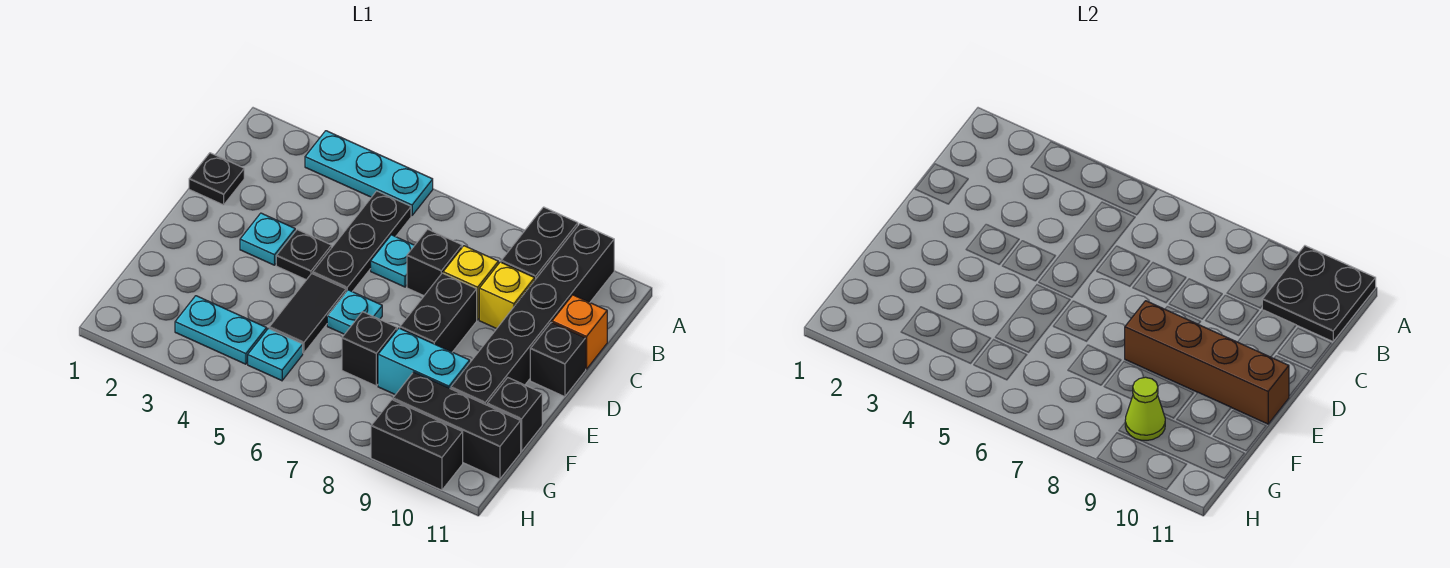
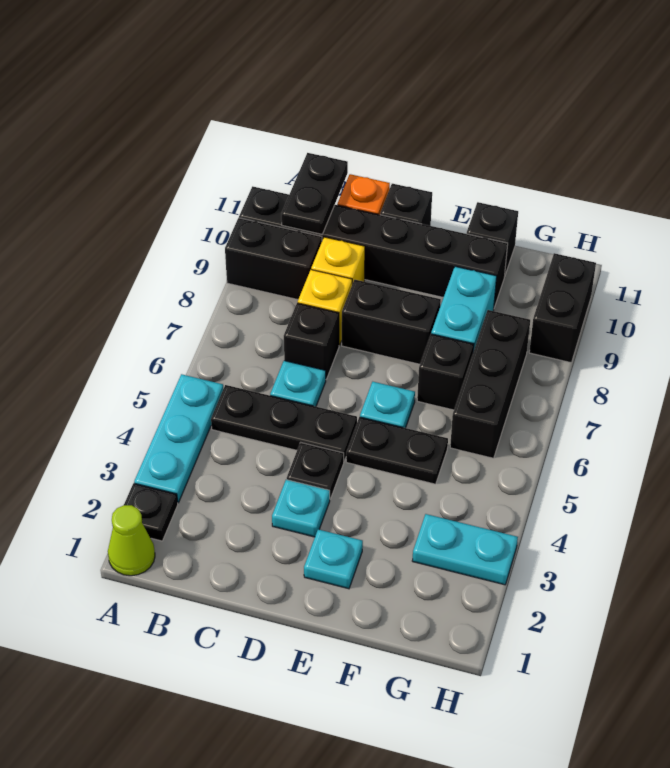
black plate A10:B11 level 2 -> black plate B10:B11 level 2
black plate C1 level 1 -> black plate A2 level 1
black tile E5:F5 level 1 -> black plate E5:F5 level 1
brown brick E8:E11 level 2 -> none
cyan plate G3:G4 level 1 -> cyan plate G3:H3 level 1
cyan plate G5 level 1 -> cyan plate E2 level 1
black brick G9:G11 level 1 -> black brick G6:G8 level 1
lime cone G9 level 2 -> lime cone A1 level 1

